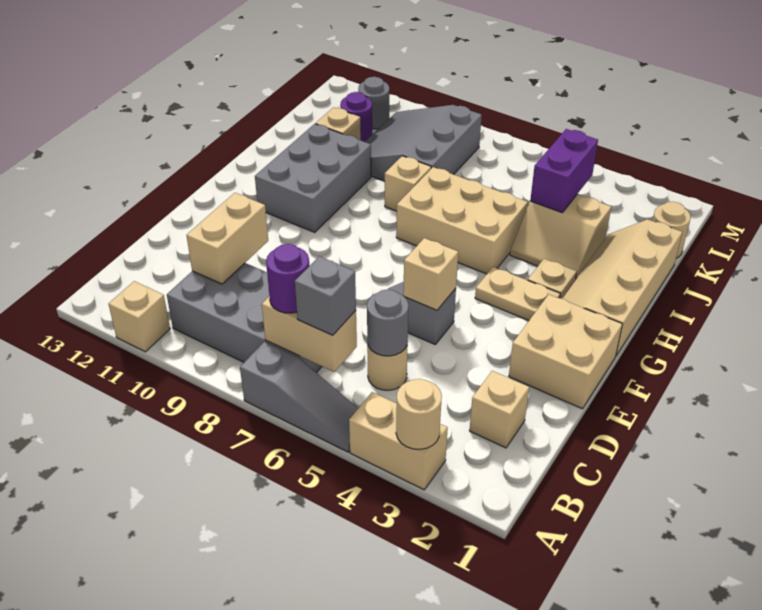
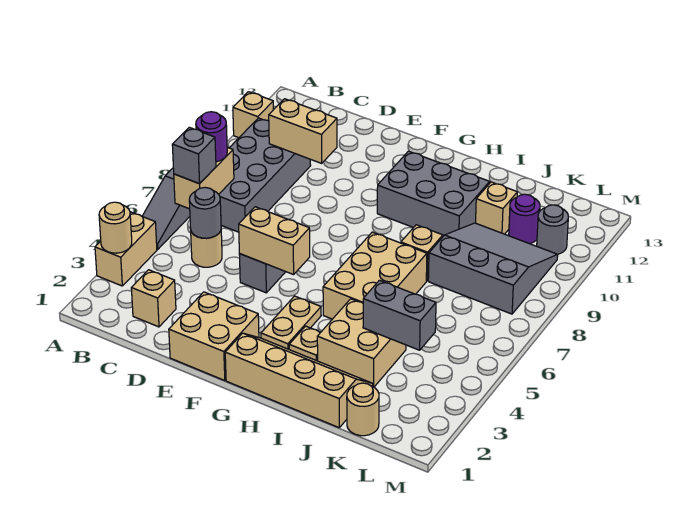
tan brick E5 level 2 -> tan brick E5:F5 level 2
tan slope I3:J4 level 1 top J -> tan brick I3:J4 level 1
purple brick J4:K4 level 2 -> grey brick J4:K4 level 2

